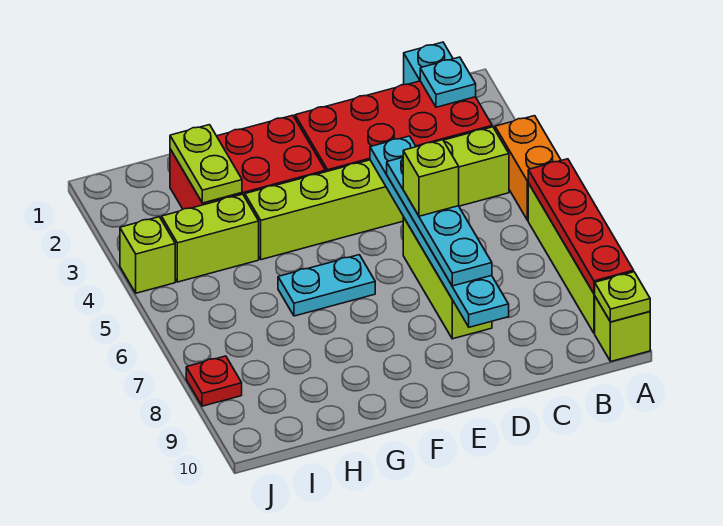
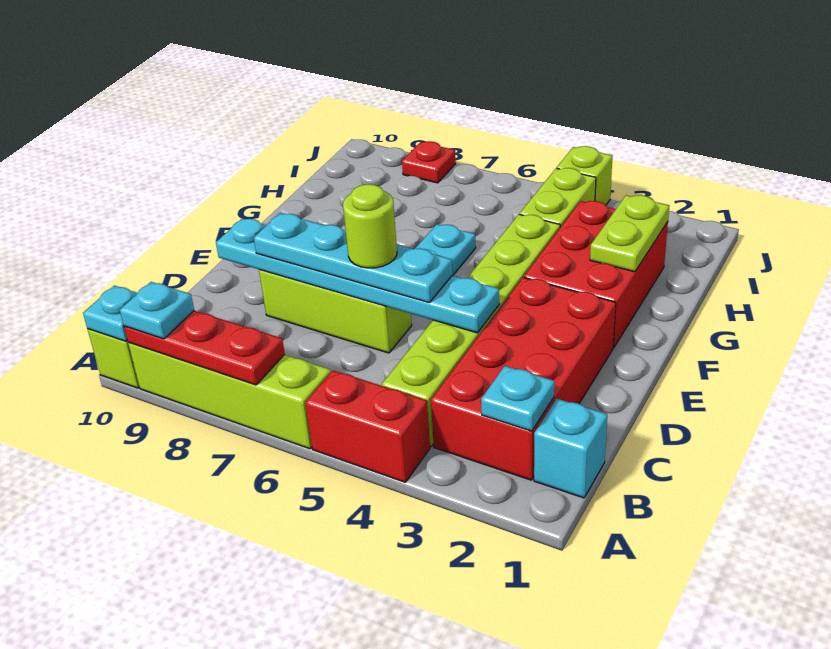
orange brick A4:A5 level 1 -> red brick A4:A5 level 1
red plate A6:A9 level 2 -> red plate A7:A9 level 2
none -> cyan plate A9 level 3
lime plate A10 level 2 -> cyan plate A10 level 2
lime brick D6 level 4 -> lime round brick D6 level 4
lime plate H2:H3 level 2 -> lime plate G2:H2 level 2

